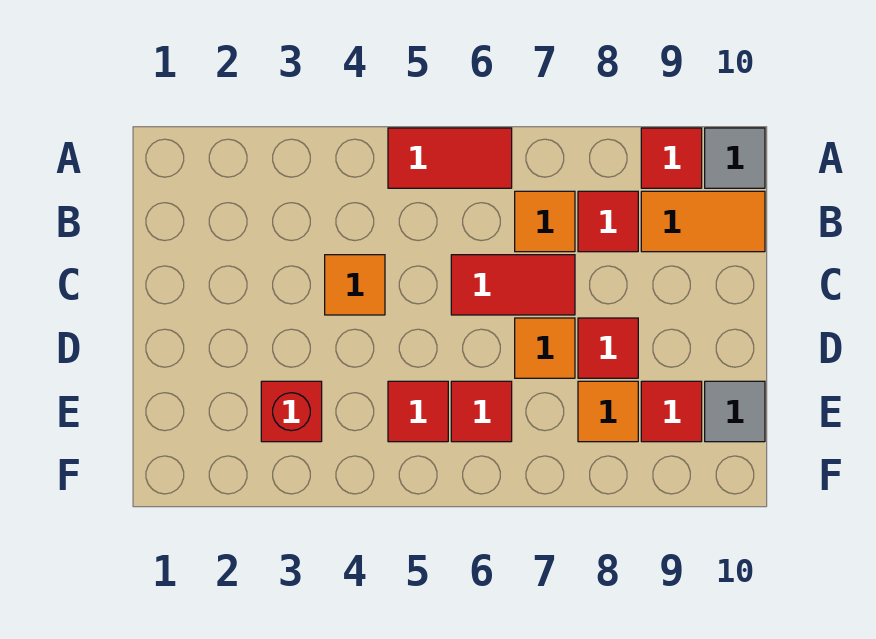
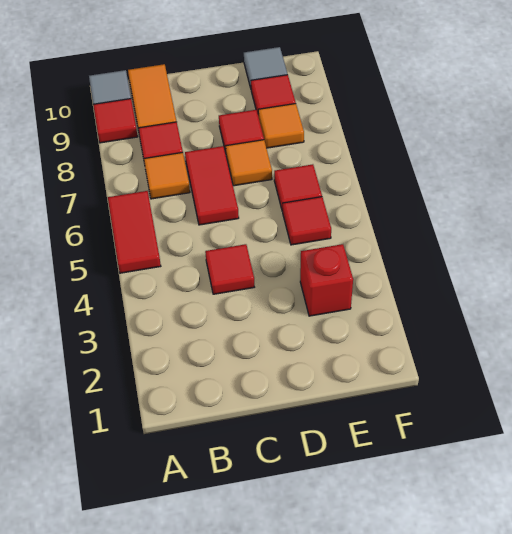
orange tile C4 level 1 -> red tile C4 level 1

